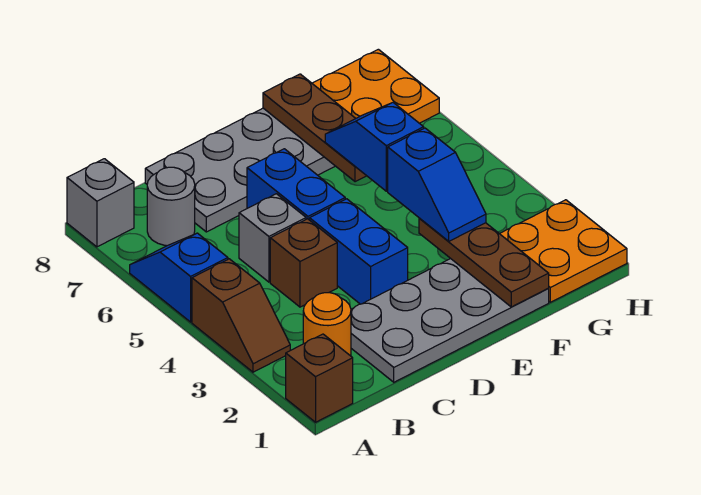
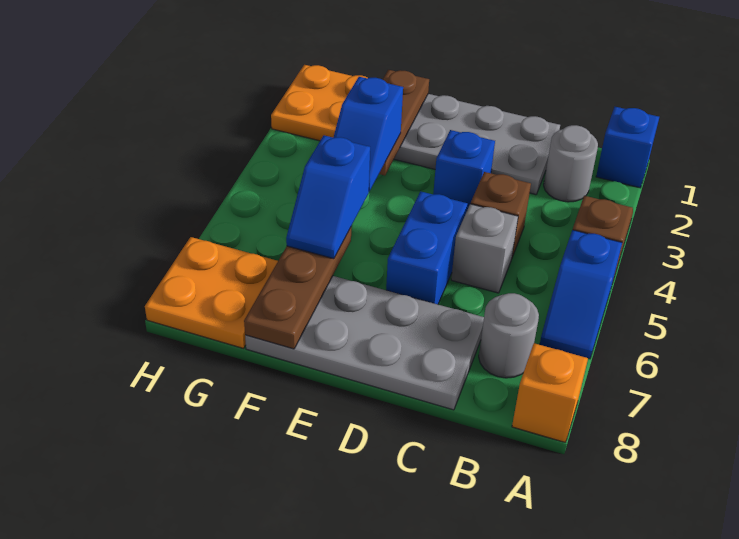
brown brick A1 level 1 -> blue brick A1 level 1
grey brick A8 level 1 -> orange brick A8 level 1
orange round brick B2 level 1 -> grey round brick B2 level 1
blue brick D3:D4 level 1 -> blue brick D3 level 1
blue slope F3:F4 level 3 top 4 -> blue slope F3:F4 level 3 top 3

